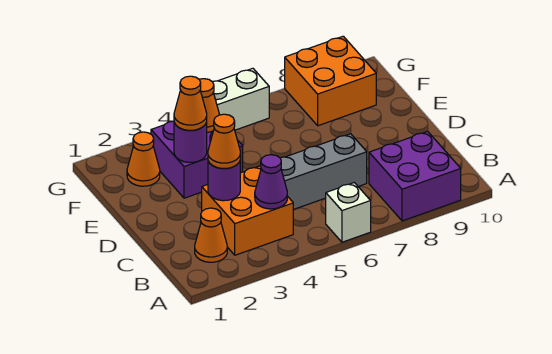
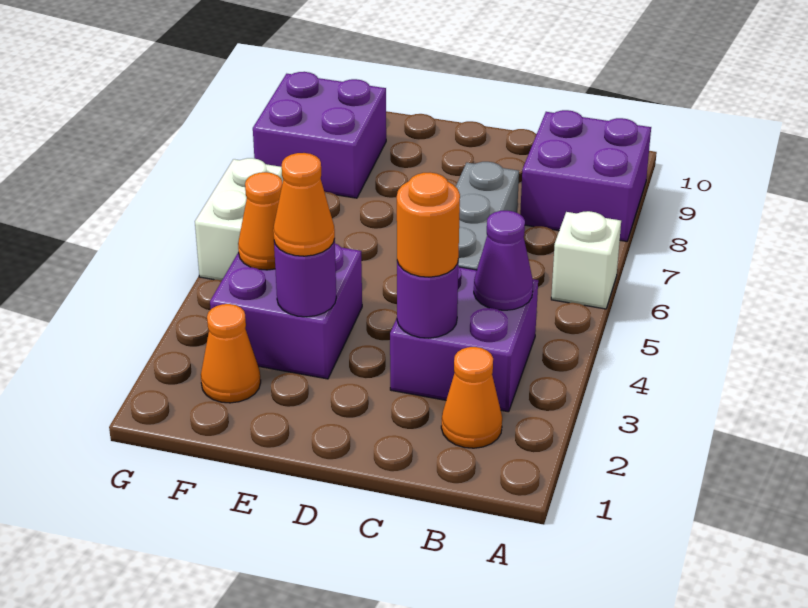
orange brick B3:C4 level 1 -> purple brick B3:C4 level 1
orange cone C3 level 3 -> orange round brick C3 level 3
orange brick F8:G9 level 1 -> purple brick F8:G9 level 1

